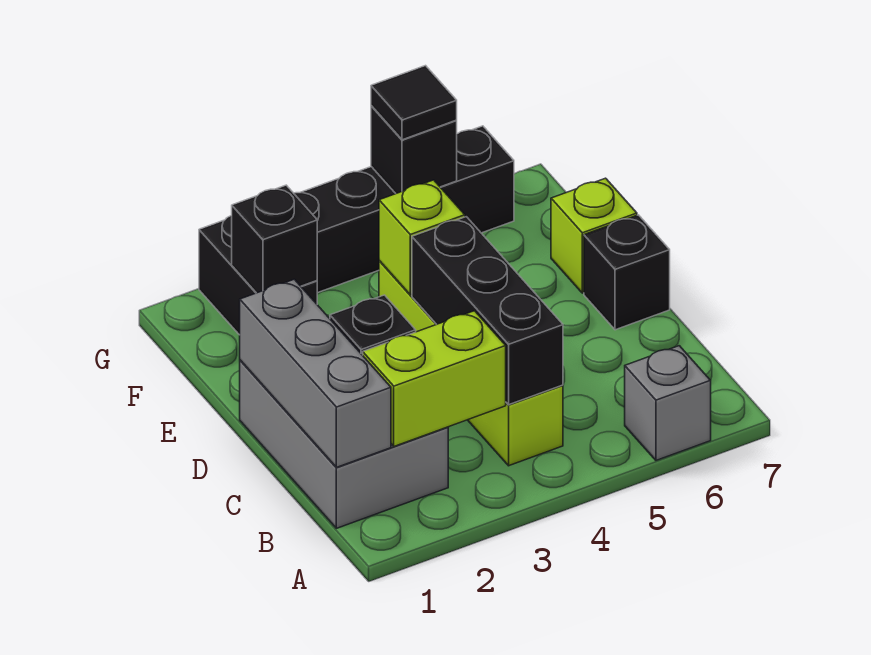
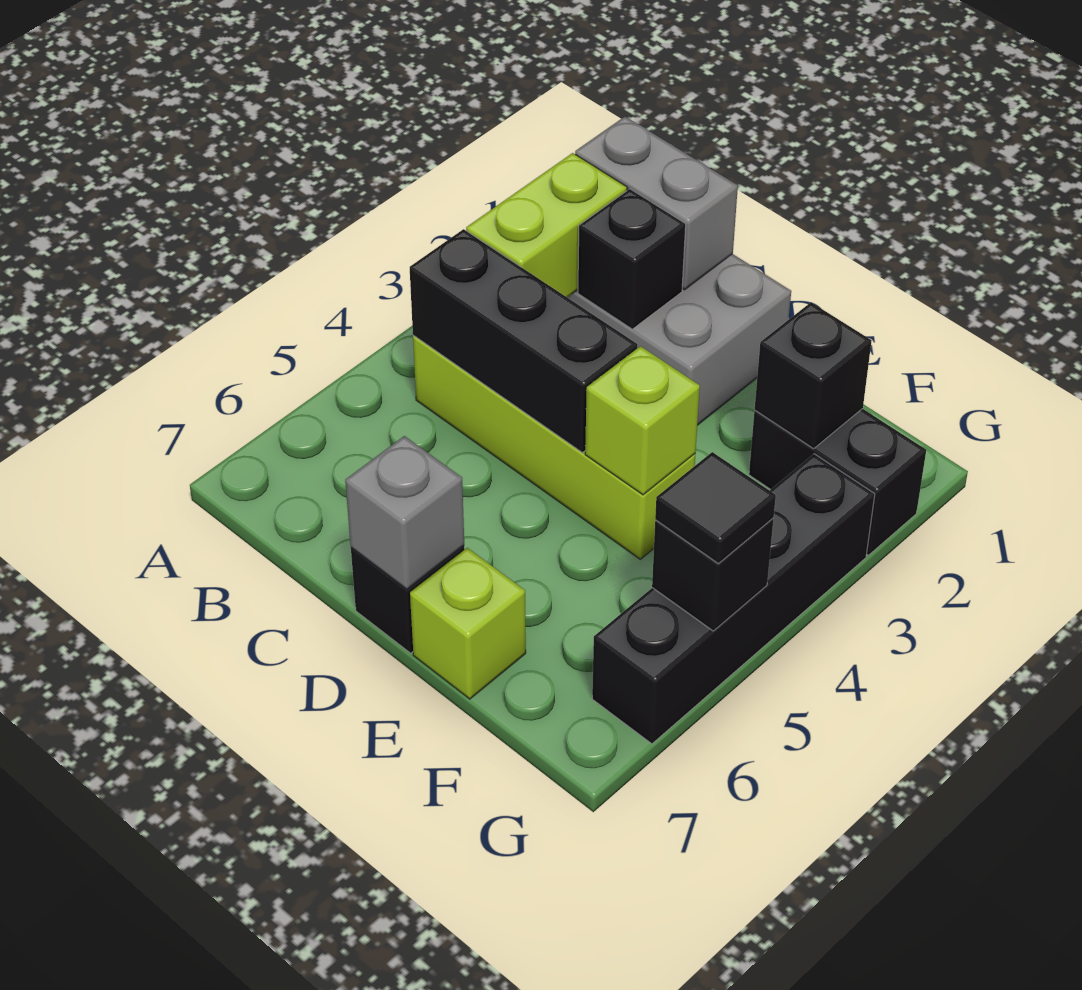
grey brick A6 level 1 -> grey brick D7 level 2
grey brick B1:D1 level 2 -> grey brick B1:C1 level 2

